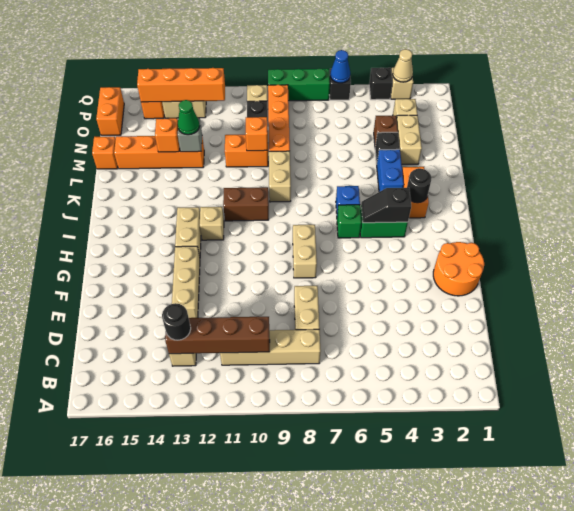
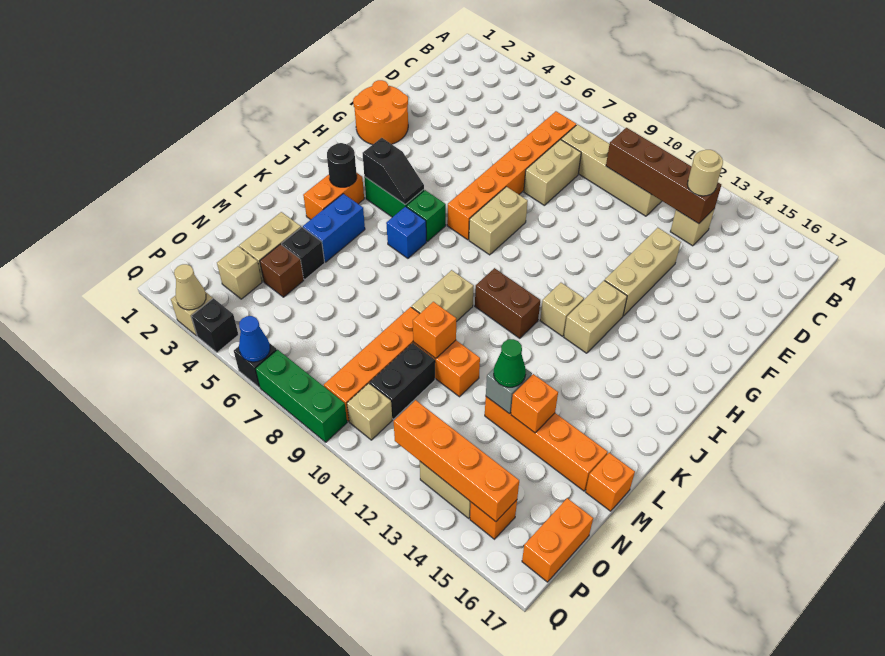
none -> orange brick C7:H7 level 1
black round brick C13 level 3 -> tan round brick C13 level 3

